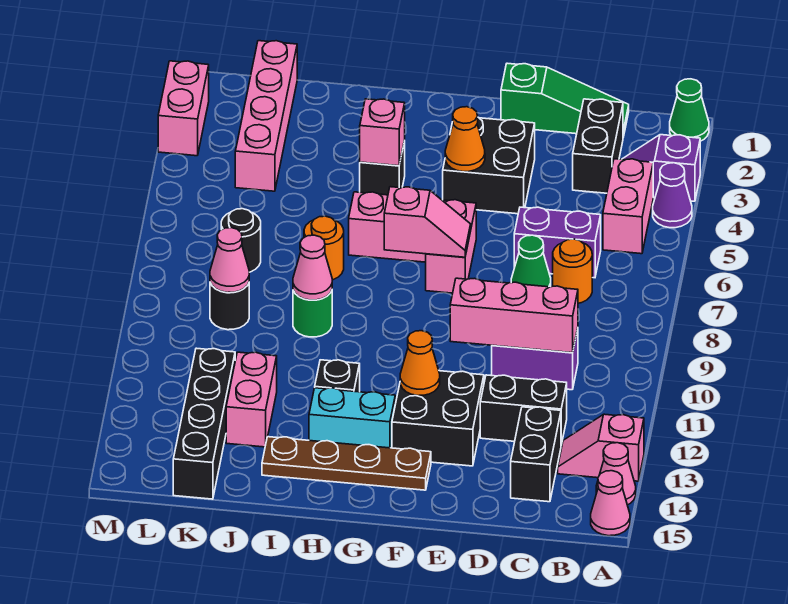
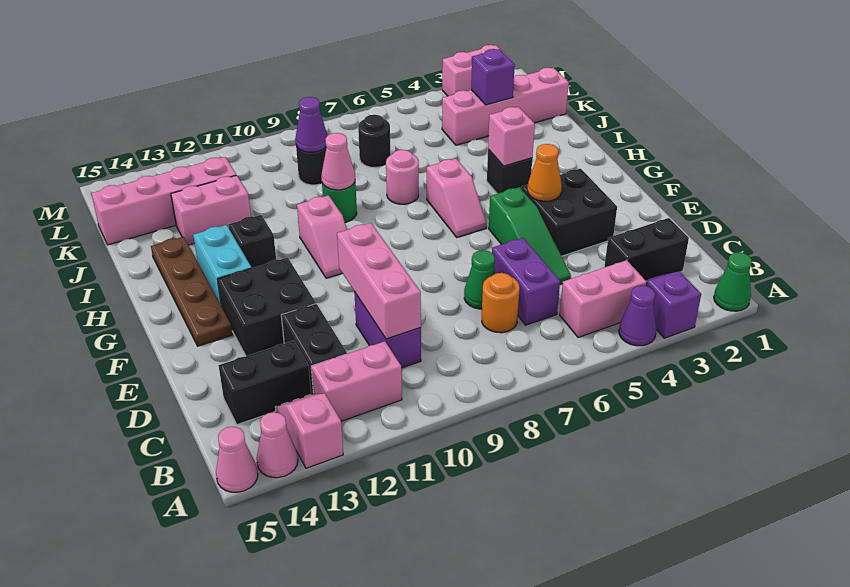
green slope C1:E1 level 1 top E -> green slope D5:F5 level 1 top F
pink brick F6:F7 level 1 -> pink brick B11:B12 level 1
pink slope F7:G7 level 2 top G -> pink slope G10:H10 level 1 top H
orange cone F12 level 2 -> none
orange round brick I7 level 1 -> pink round brick I7 level 1
none -> purple brick K3 level 2
pink cone K9 level 2 -> purple cone K9 level 2
black brick K12:K15 level 1 -> pink brick K12:K15 level 1

